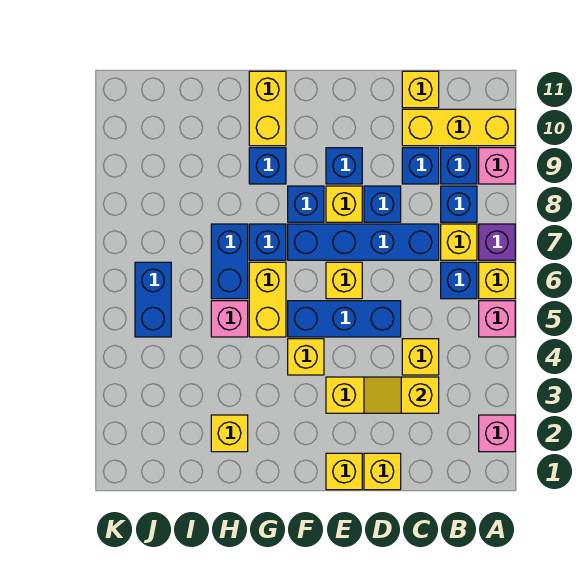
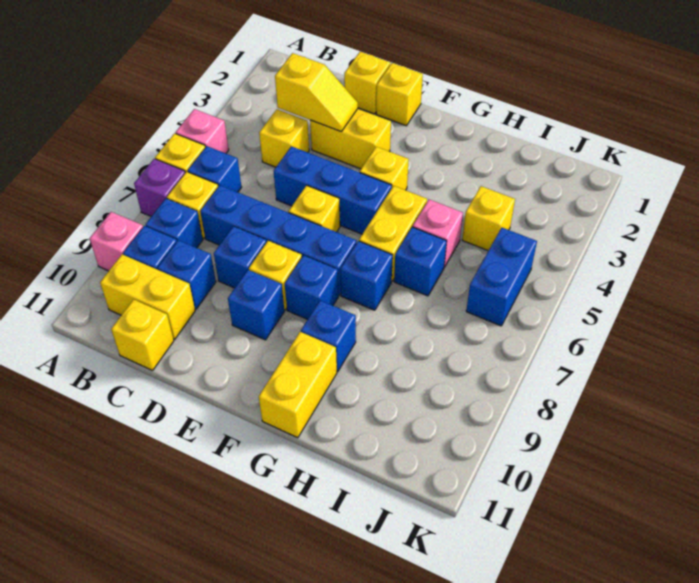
pink brick A2 level 1 -> none
yellow brick A10:C10 level 1 -> yellow brick B10:C10 level 1
yellow brick H2 level 1 -> yellow brick I4 level 1
blue brick H6:H7 level 1 -> blue brick H6 level 1

